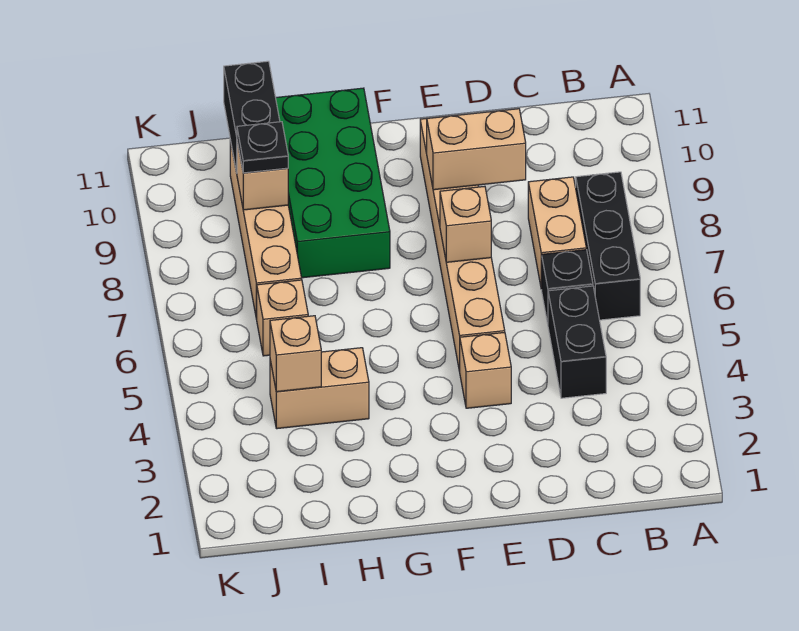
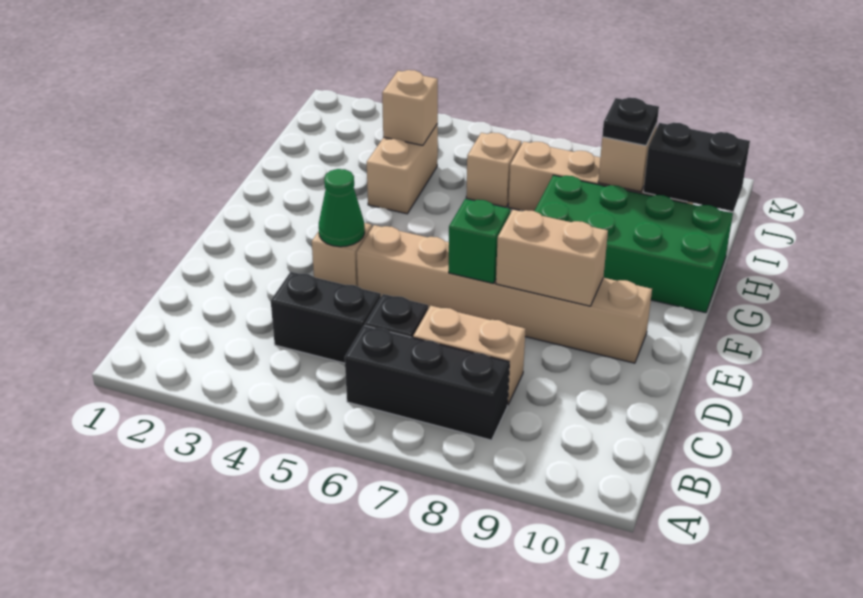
tan brick D9:E9 level 2 -> tan brick E8:E9 level 2
none -> green cone E4 level 2
tan brick E7 level 2 -> green brick E7 level 2

